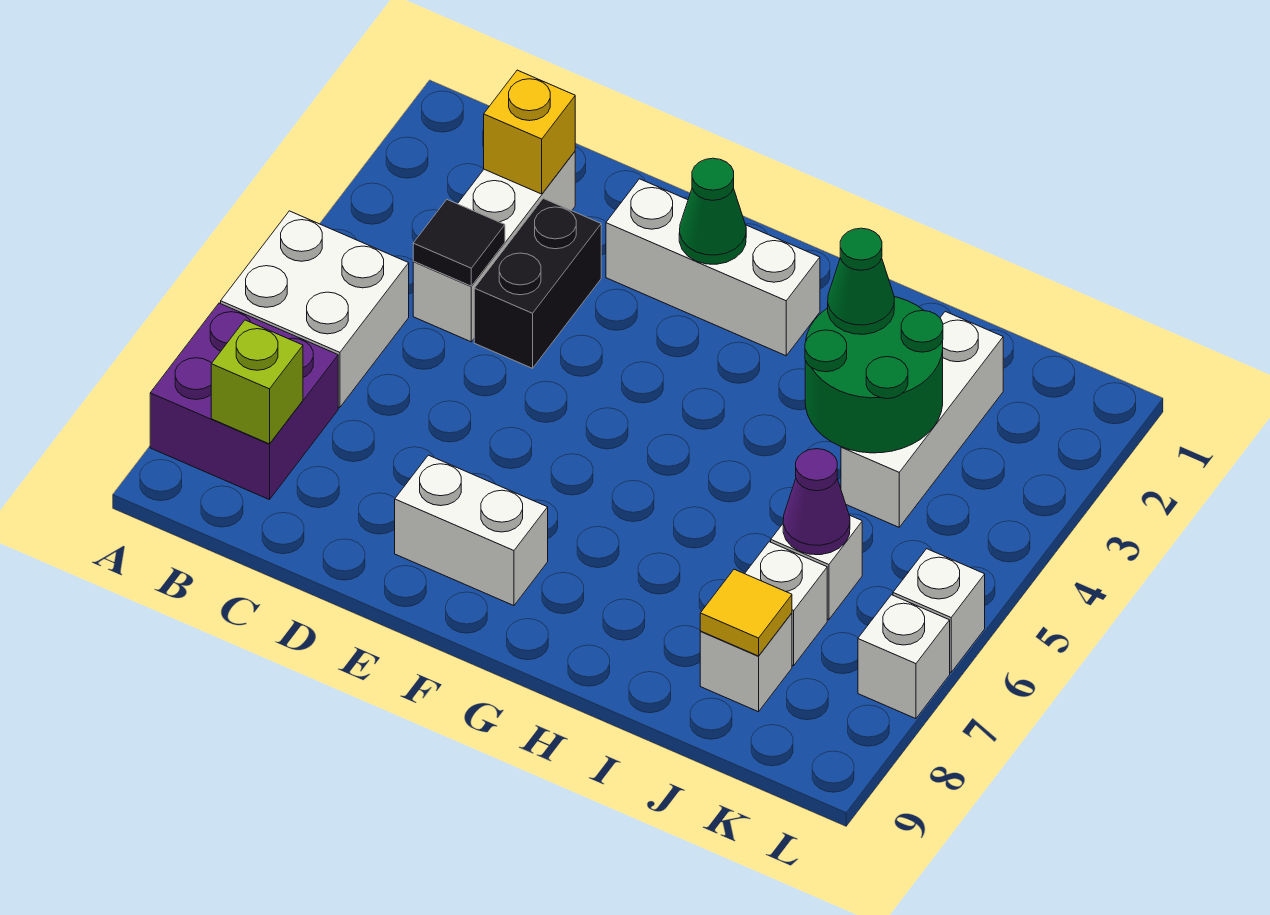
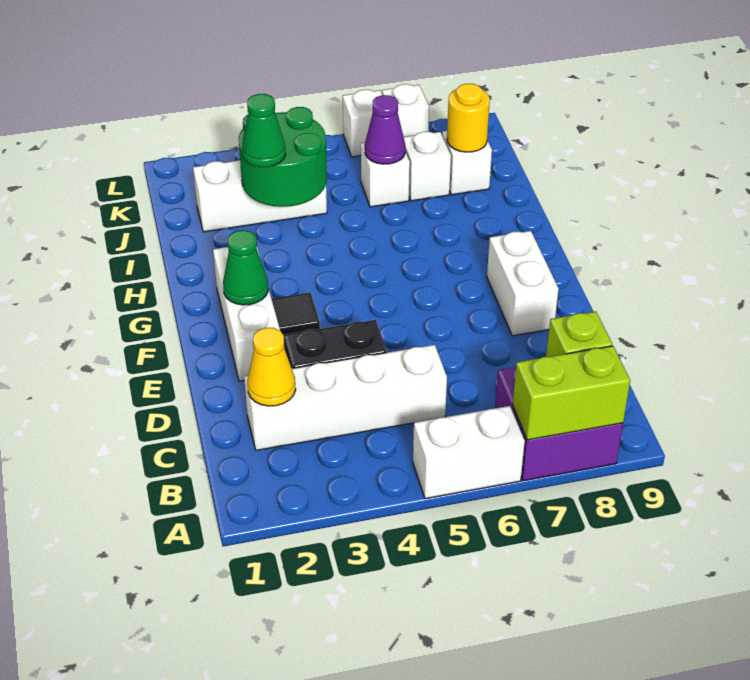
white brick A5:B6 level 1 -> white brick A5:A6 level 1
none -> lime brick A7:A8 level 2
white brick C2:C4 level 1 -> white brick C2:C5 level 1
yellow brick C2 level 2 -> yellow cone C2 level 2
black tile C4 level 2 -> black tile F3 level 1
yellow tile J8 level 2 -> yellow round brick J8 level 2

